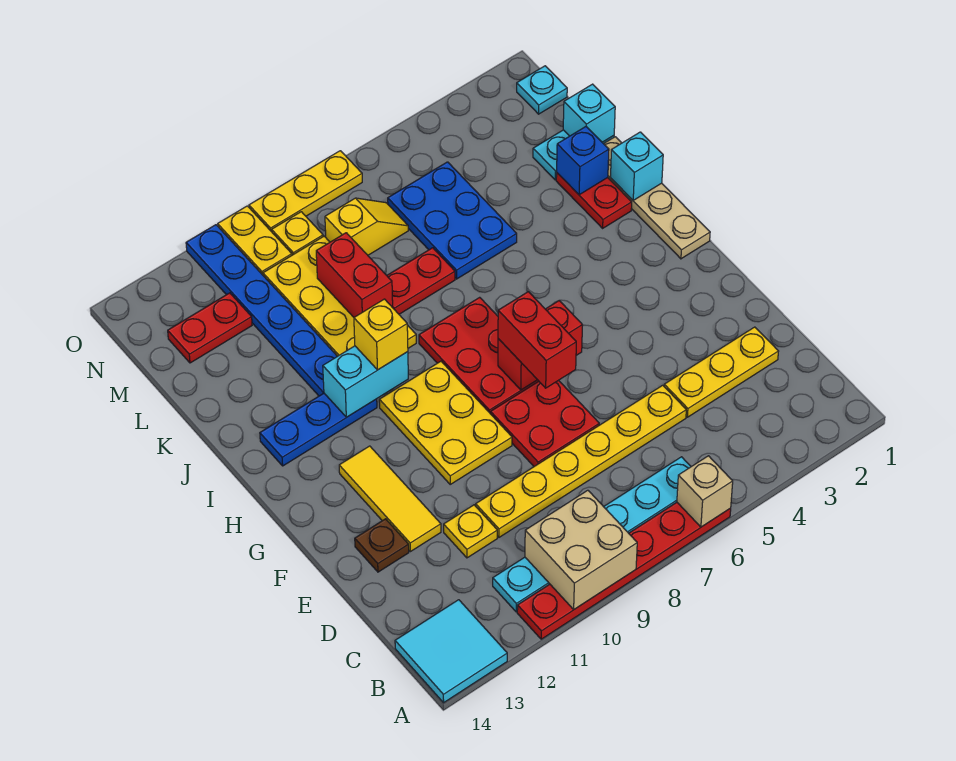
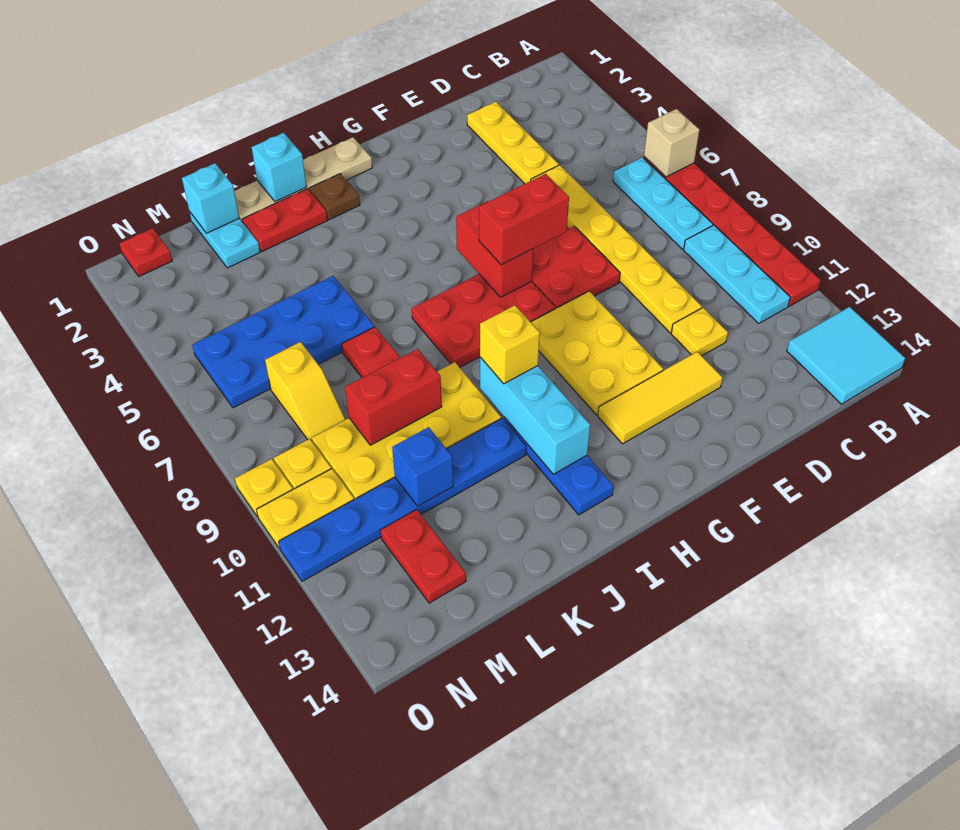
tan brick A9:B10 level 2 -> none
brown plate E13 level 1 -> brown plate I2 level 1
yellow plate F9:H10 level 1 -> yellow plate F9:G11 level 1
cyan brick I10:I11 level 2 -> cyan brick I10:I12 level 2
blue brick K2 level 2 -> blue brick L11 level 2
blue plate K5:M6 level 1 -> blue plate K5:N6 level 1
yellow slope M7:M8 level 1 top 8 -> yellow slope M7:M8 level 1 top 7
cyan plate N1 level 1 -> red plate N1 level 1
yellow plate O7:O9 level 1 -> yellow plate O9 level 1

